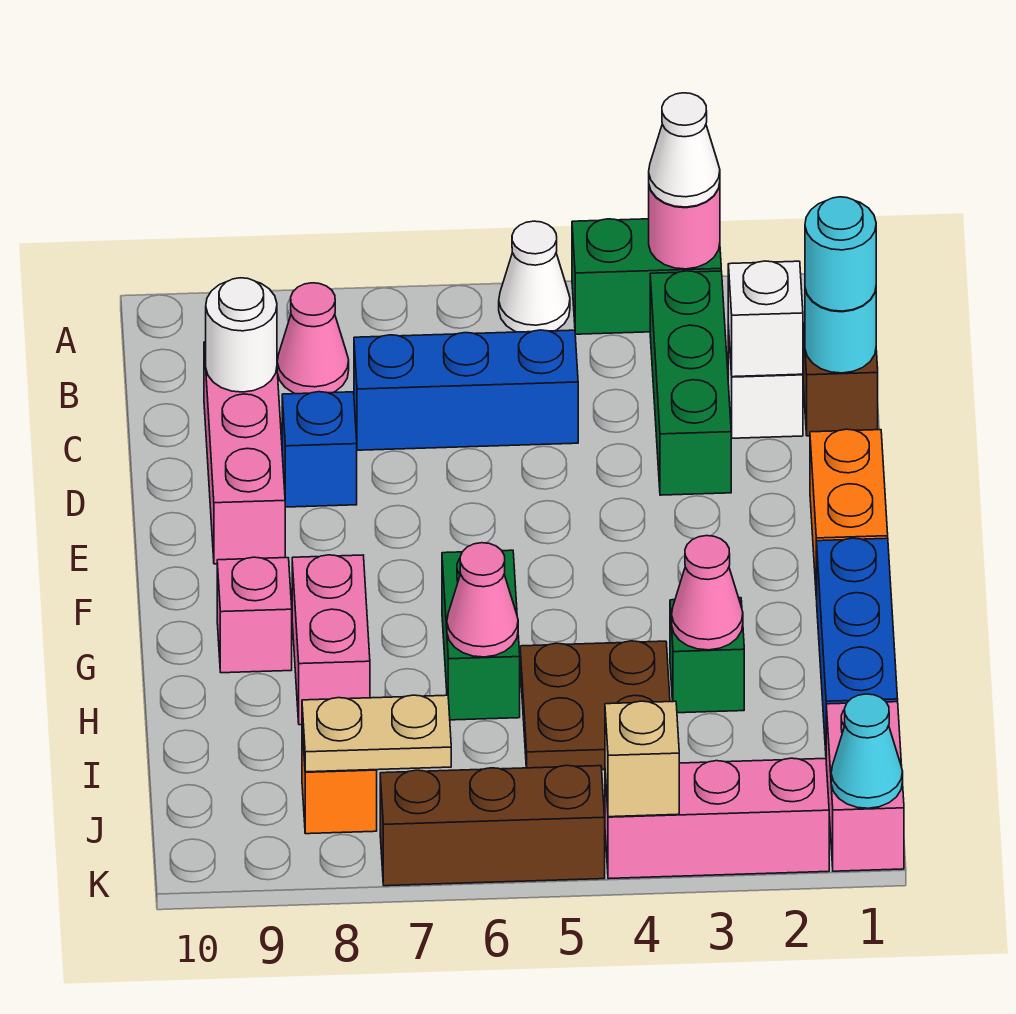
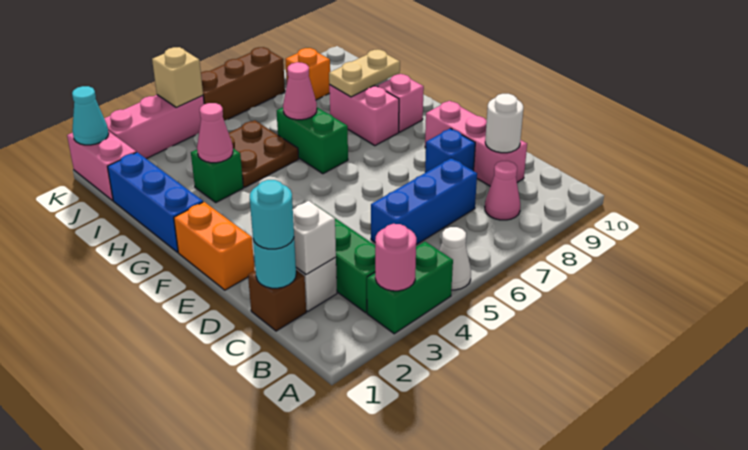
white cone A3 level 3 -> none
tan plate J7:J8 level 2 -> tan plate H8:H9 level 2

